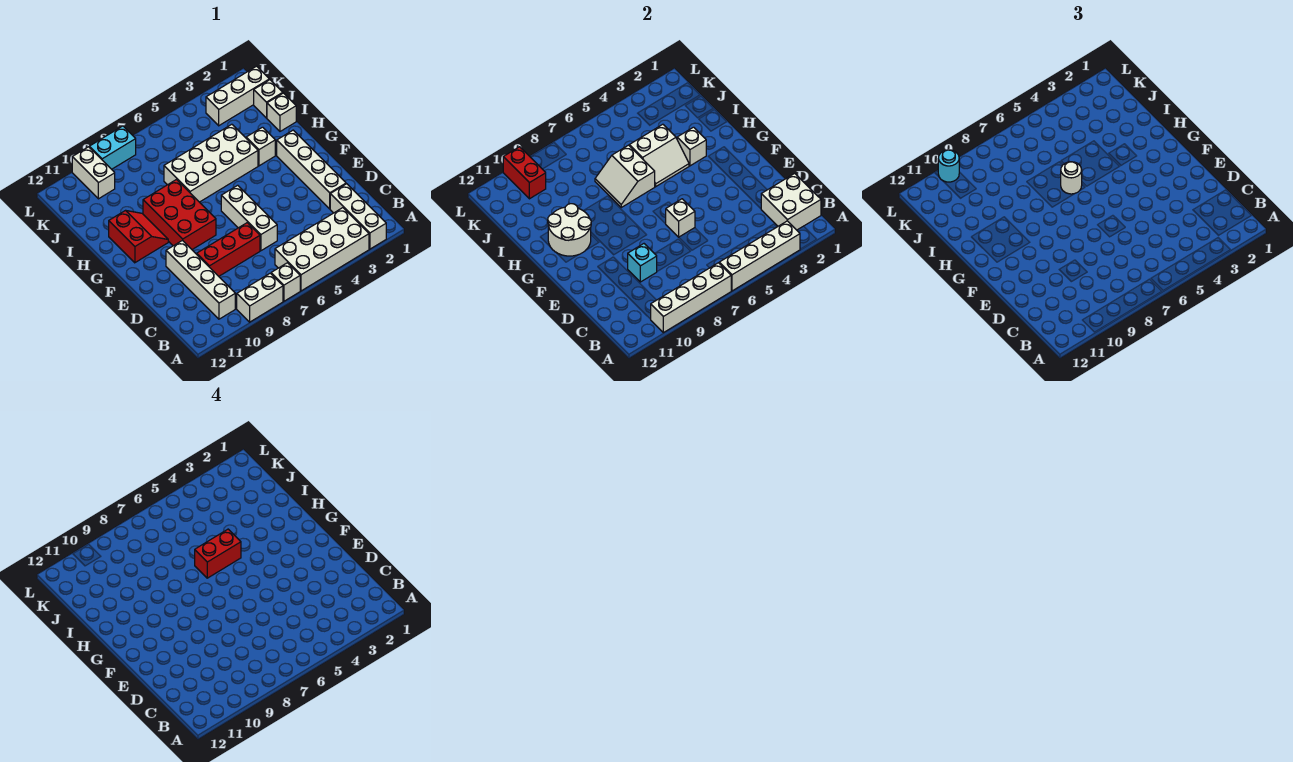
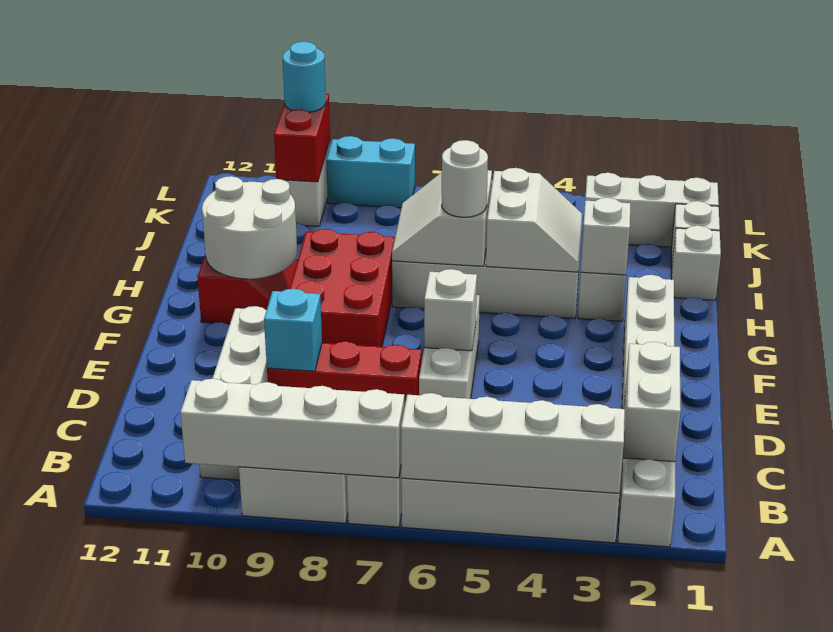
white brick B1:C2 level 2 -> white brick B2:C2 level 2
white slope H4:I5 level 2 top I -> white slope H4:I5 level 2 top 5
red brick H5:H6 level 4 -> none

